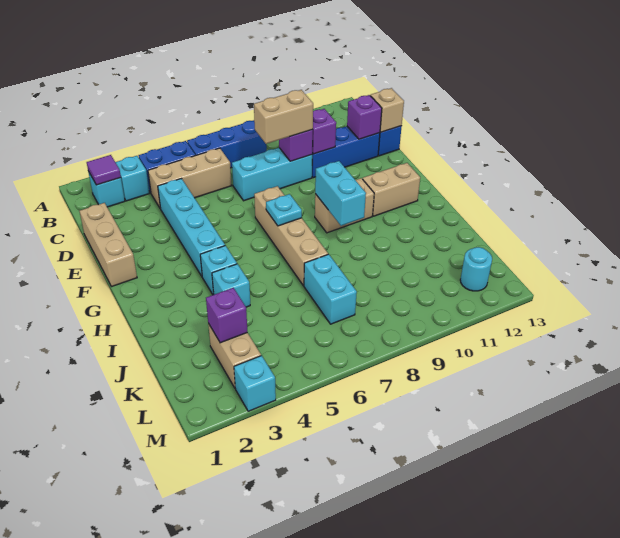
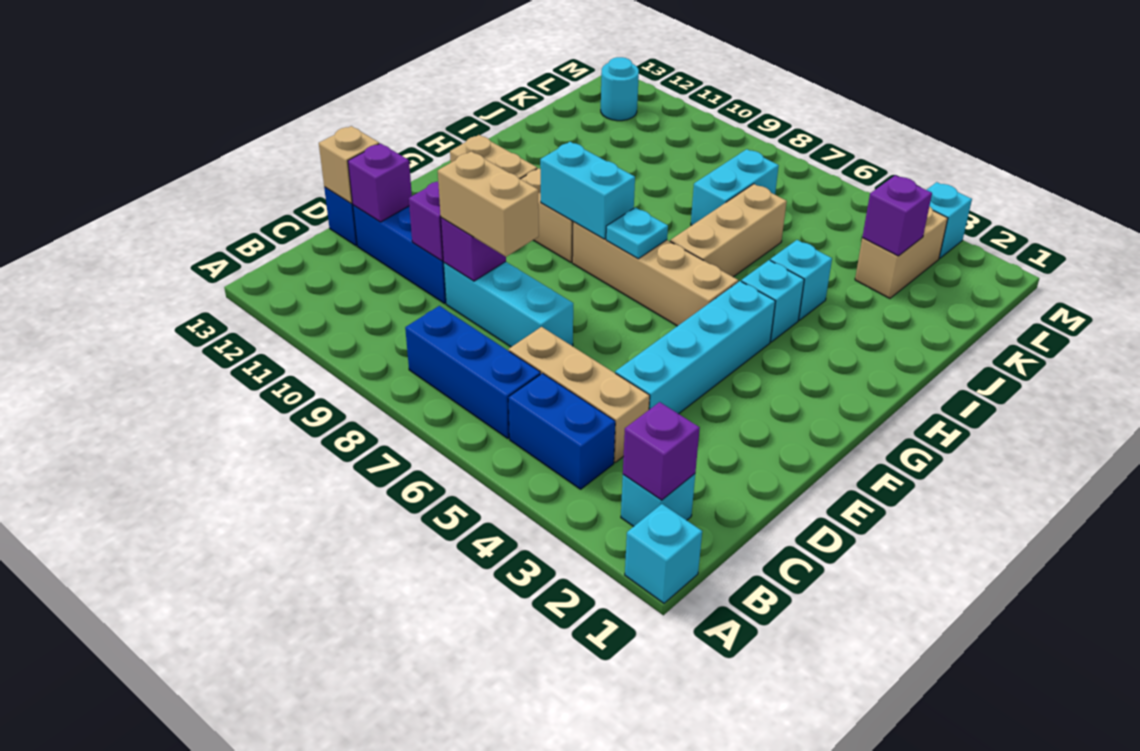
purple tile B2 level 2 -> purple brick B2 level 2
cyan brick B3 level 1 -> cyan brick A1 level 1
tan brick D1:F1 level 1 -> tan brick H6:J6 level 1
tan brick F7:I7 level 1 -> tan brick G5:G8 level 1
cyan brick G9:H9 level 2 -> cyan brick G8:G9 level 2

